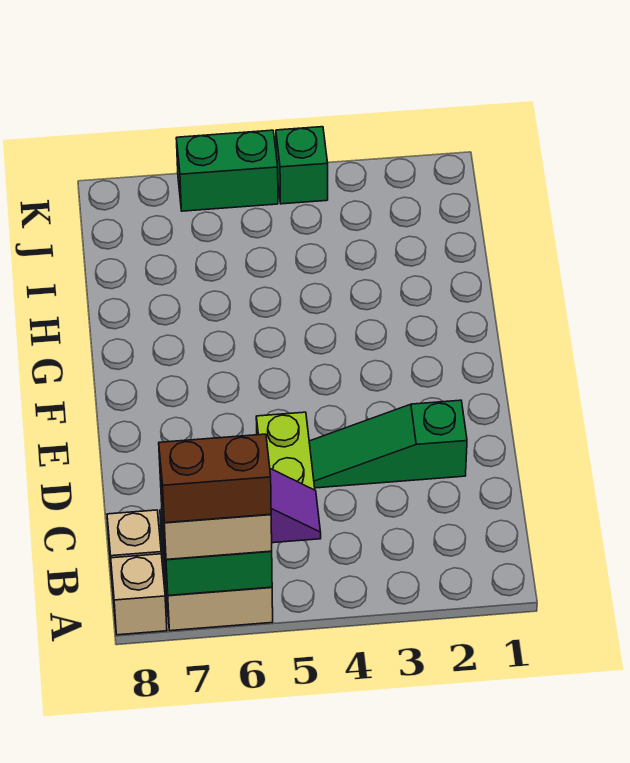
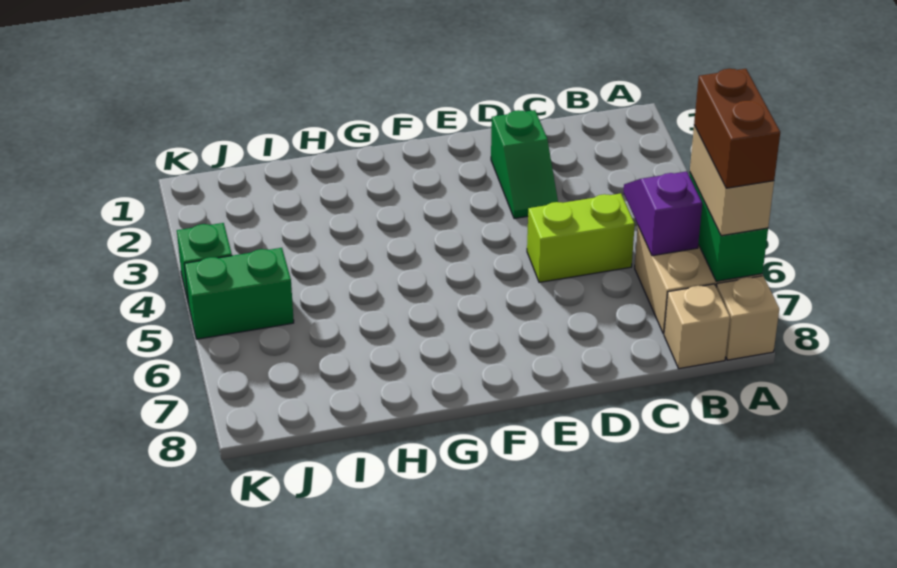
green slope D2:D4 level 1 top 2 -> green slope D2:D3 level 1 top 2
green brick K5:K6 level 1 -> green brick J5:K5 level 1

